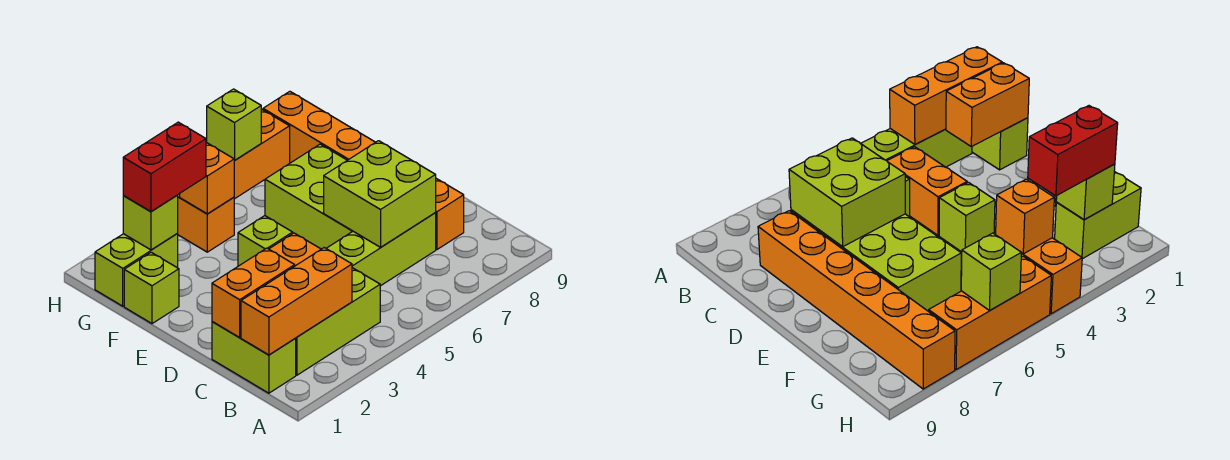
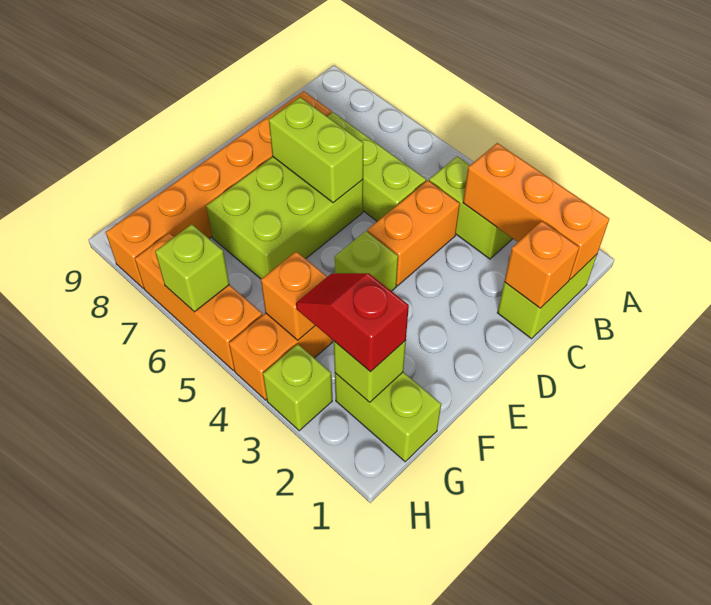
lime brick B2:B4 level 1 -> lime brick B3:B4 level 1
orange brick C1:C2 level 2 -> orange brick C1 level 2
lime brick C6:D7 level 2 -> lime brick D6:D7 level 2
lime brick F1 level 1 -> lime brick H3 level 1
red brick G2:G3 level 3 -> red slope G2:G3 level 3 top 2

